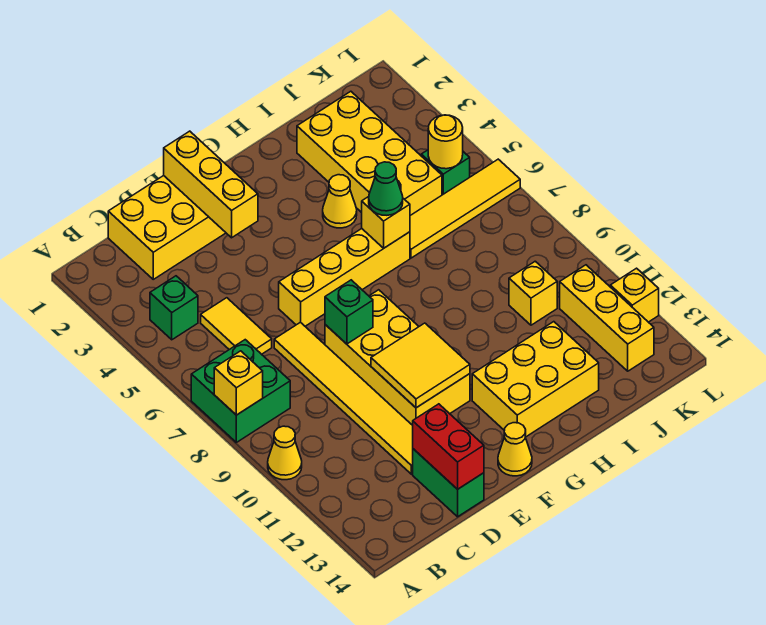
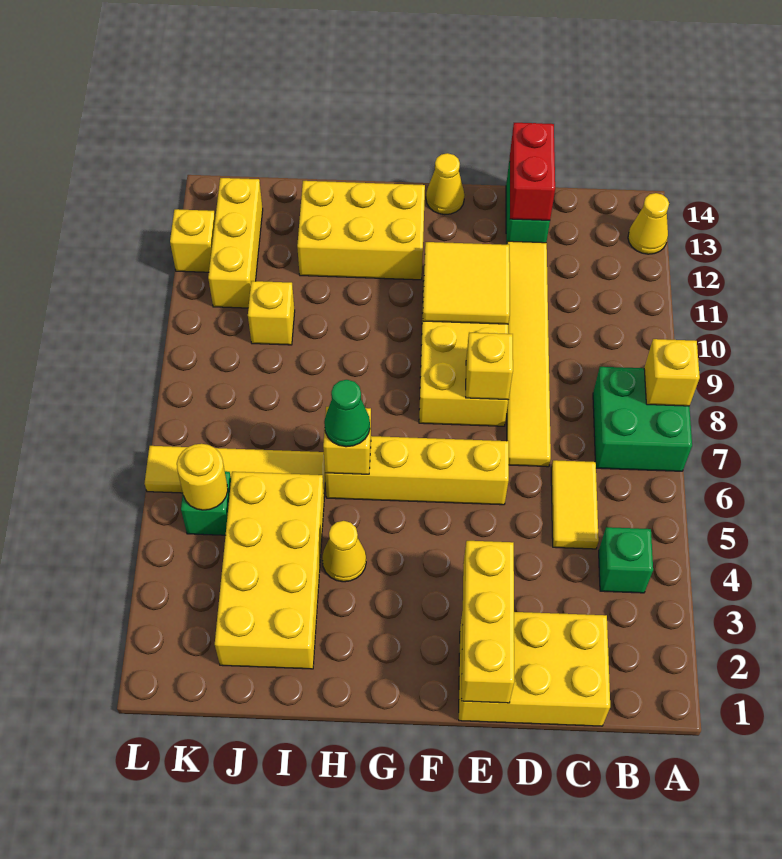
yellow cone A10 level 1 -> yellow cone A13 level 1
green brick E8 level 2 -> yellow brick E8 level 2

